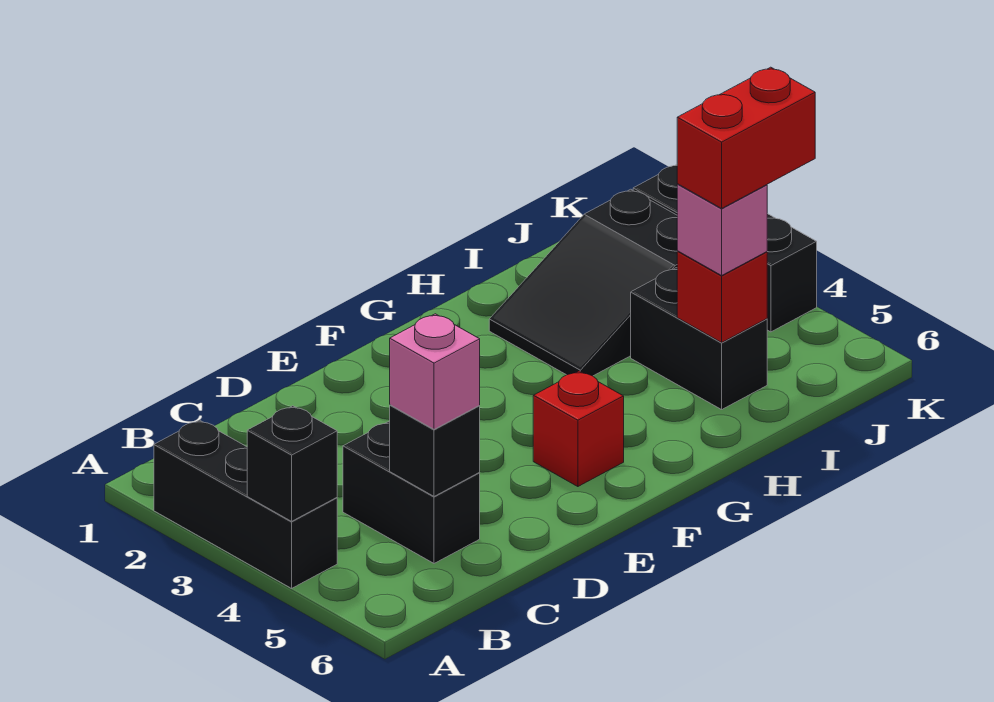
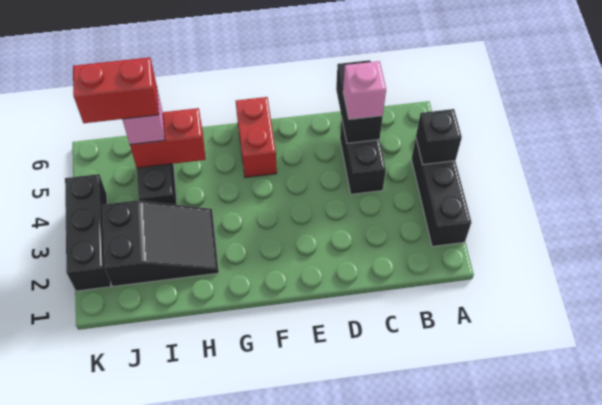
black brick C5 level 2 -> black brick C5:C6 level 2
red brick F5 level 1 -> red brick F5:F6 level 1
red brick I5 level 2 -> red brick H5:I5 level 2

